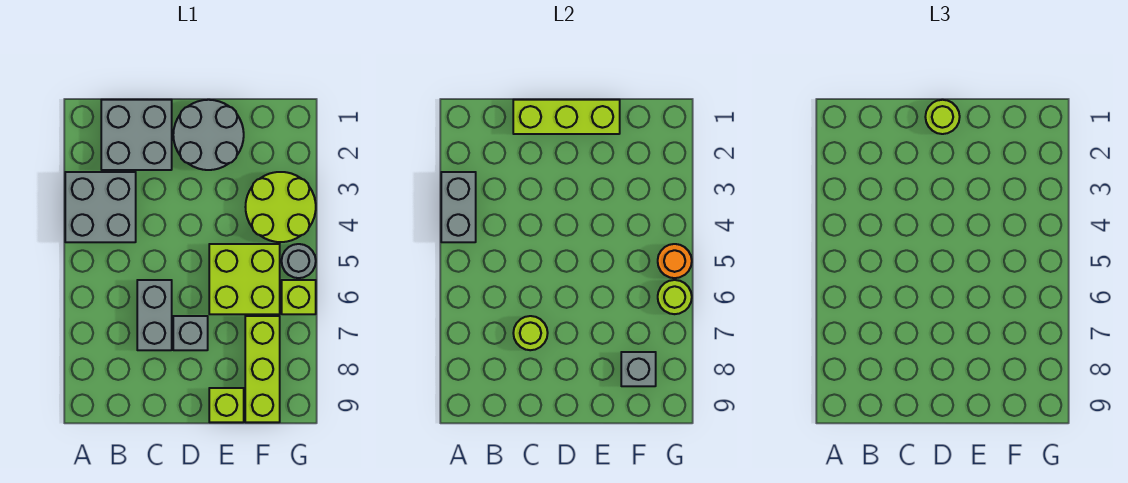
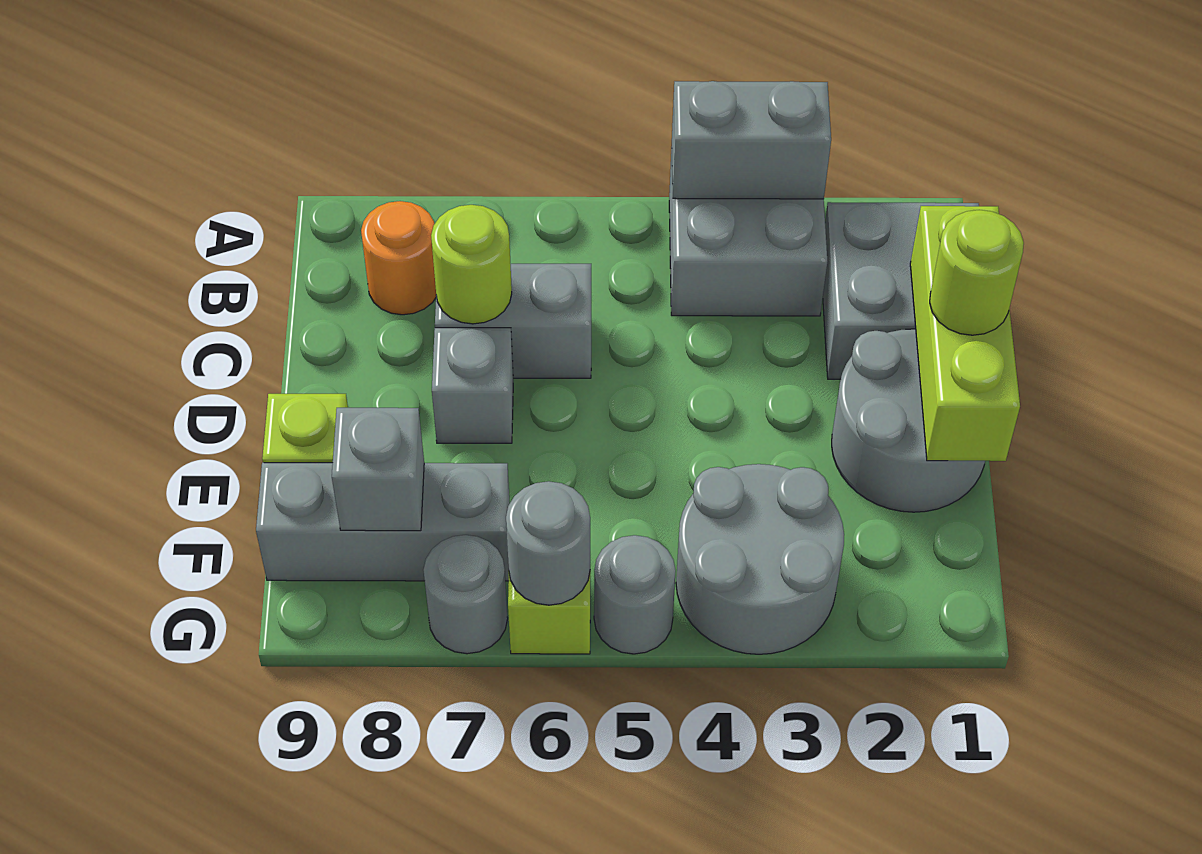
lime brick E5:F6 level 1 -> none
lime round brick F3:G4 level 1 -> grey round brick F3:G4 level 1
lime brick F7:F9 level 1 -> grey brick F7:F9 level 1
orange round brick G5 level 2 -> orange round brick B8 level 1
lime round brick G6 level 2 -> grey round brick G6 level 2
none -> grey round brick G7 level 1

